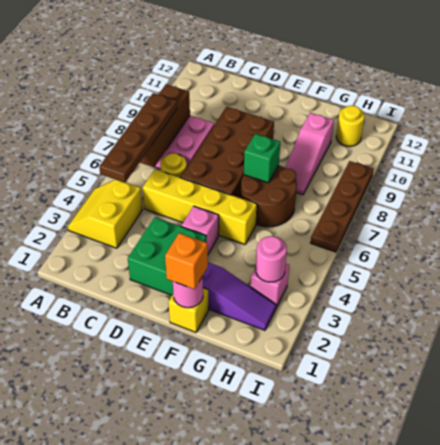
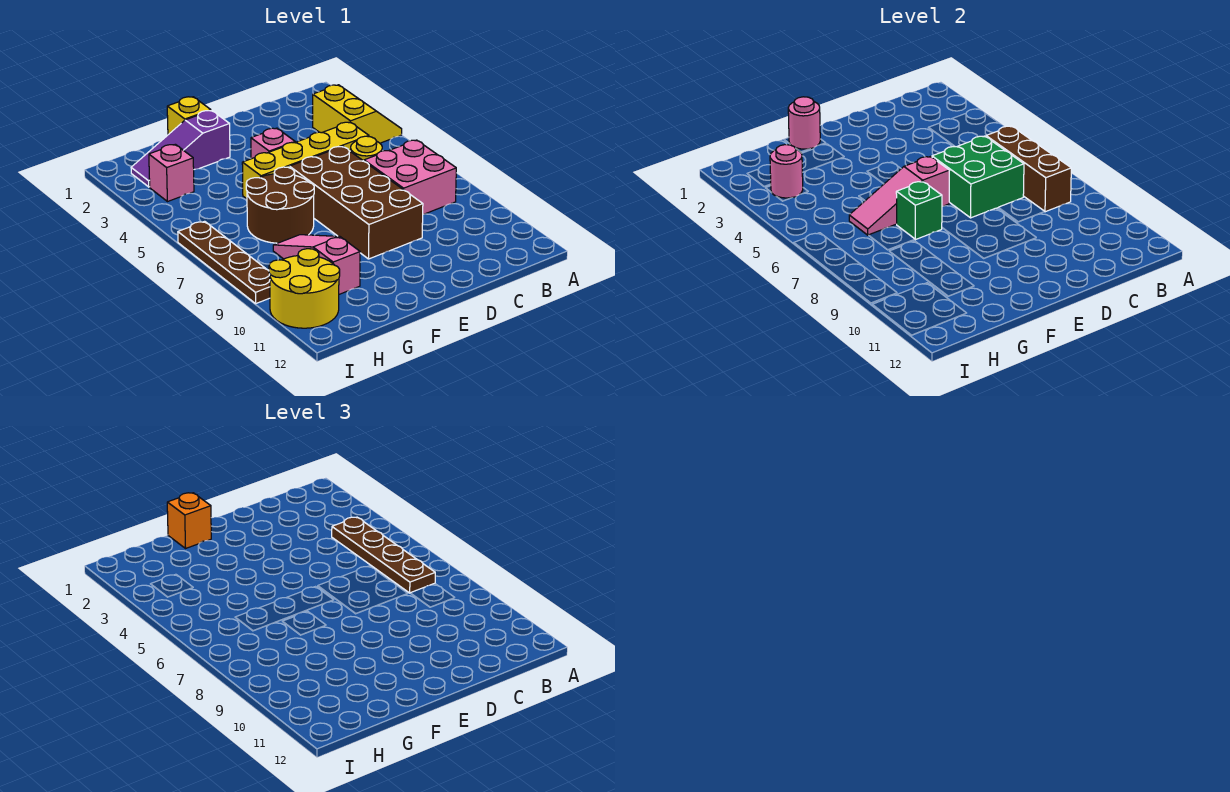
green brick D2:E3 level 1 -> green brick C6:D7 level 2
none -> pink slope E6:G6 level 2 top E
yellow round brick H11 level 1 -> yellow round brick H10:I11 level 1

